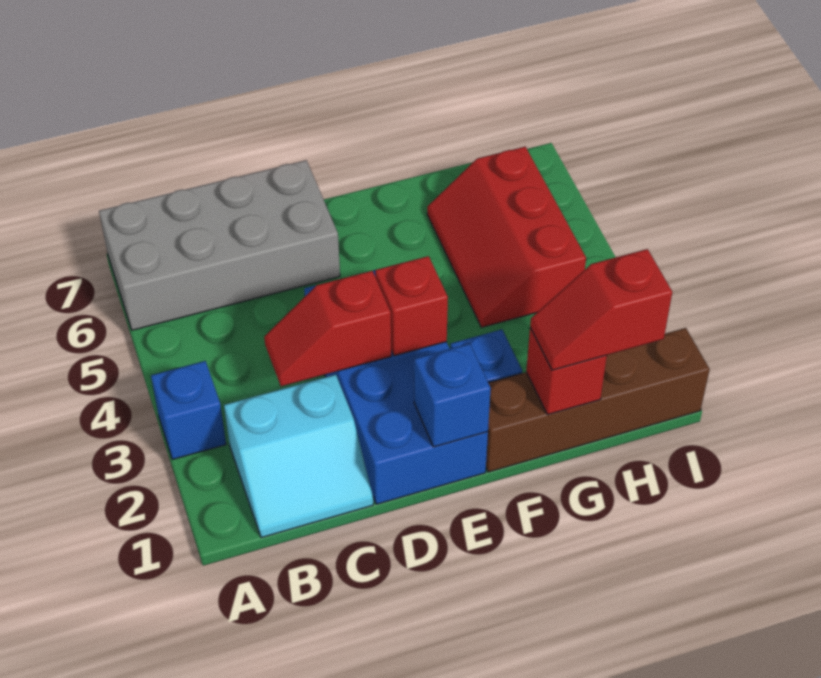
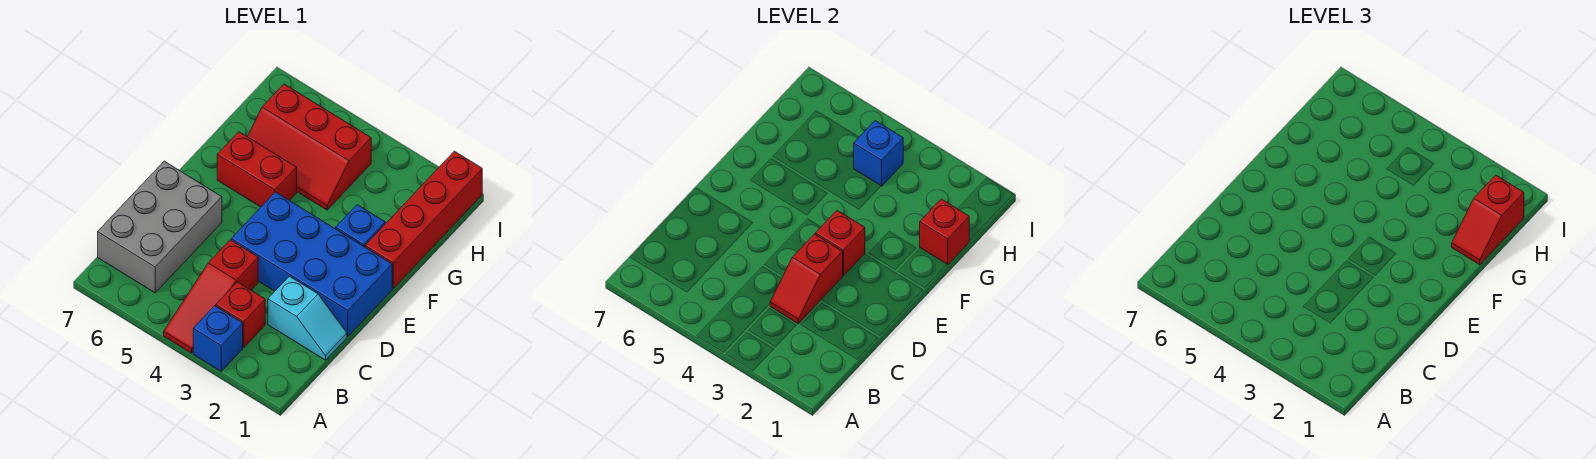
none -> red slope A4:C4 level 1 top C
grey brick A6:D7 level 1 -> grey brick B6:D7 level 1
cyan slope B1:C2 level 1 top 2 -> cyan slope C1:C2 level 1 top 2
none -> red brick B3 level 1
blue brick E1 level 2 -> blue brick H4 level 2
brown brick F1:I1 level 1 -> red brick F1:I1 level 1
none -> red brick F5:F6 level 1

